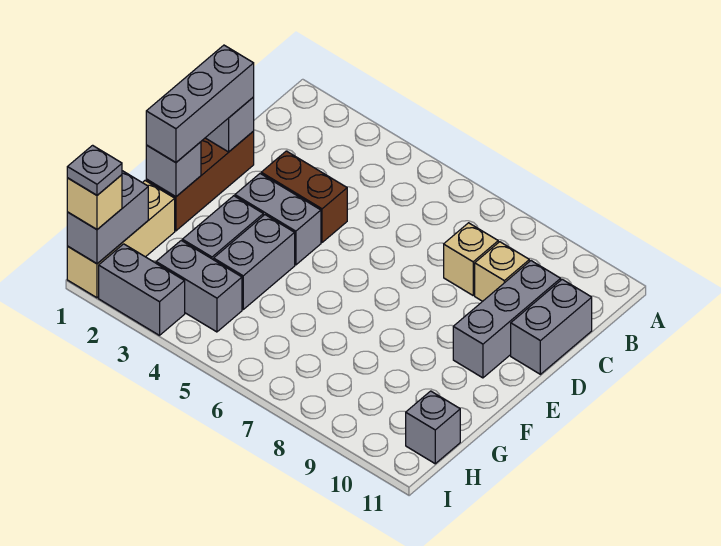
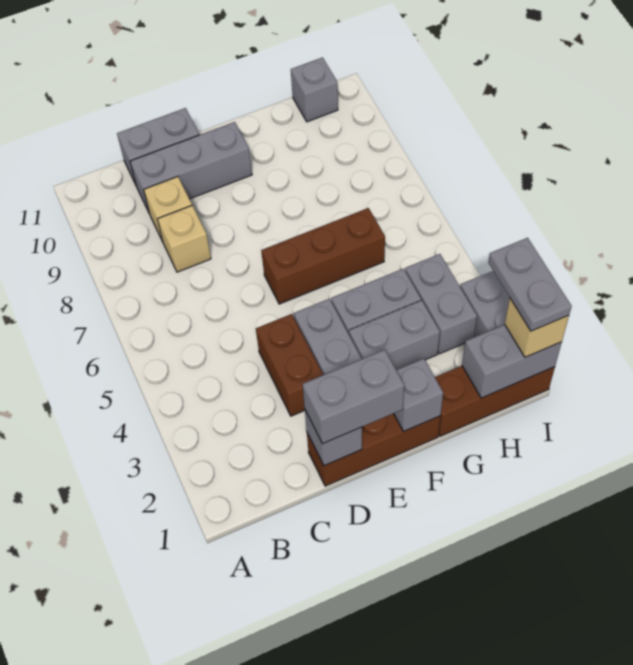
grey brick D1:F1 level 3 -> grey brick D1:E1 level 3
none -> brown brick E6:G6 level 1
tan brick G1:I1 level 1 -> brown brick G1:I1 level 1
grey plate I1 level 4 -> grey plate I1:I2 level 4

